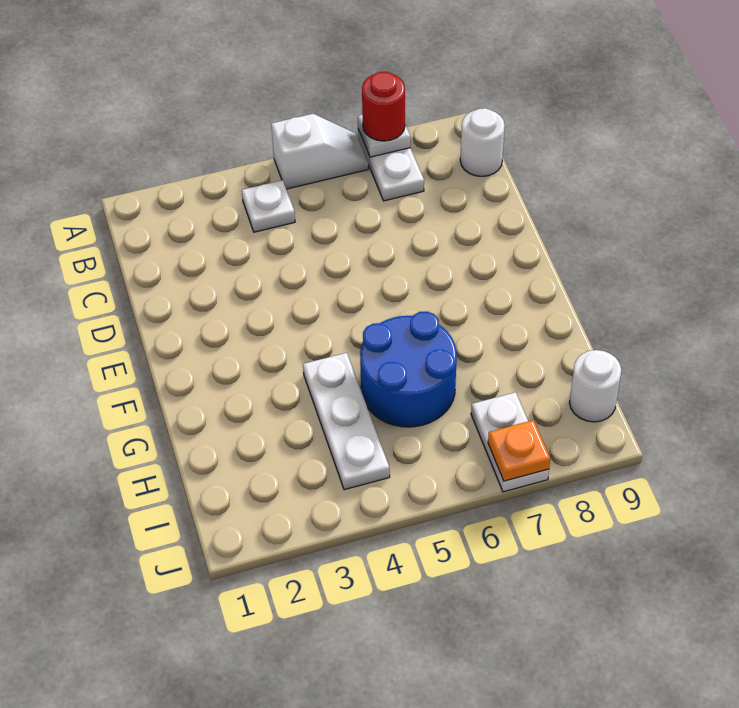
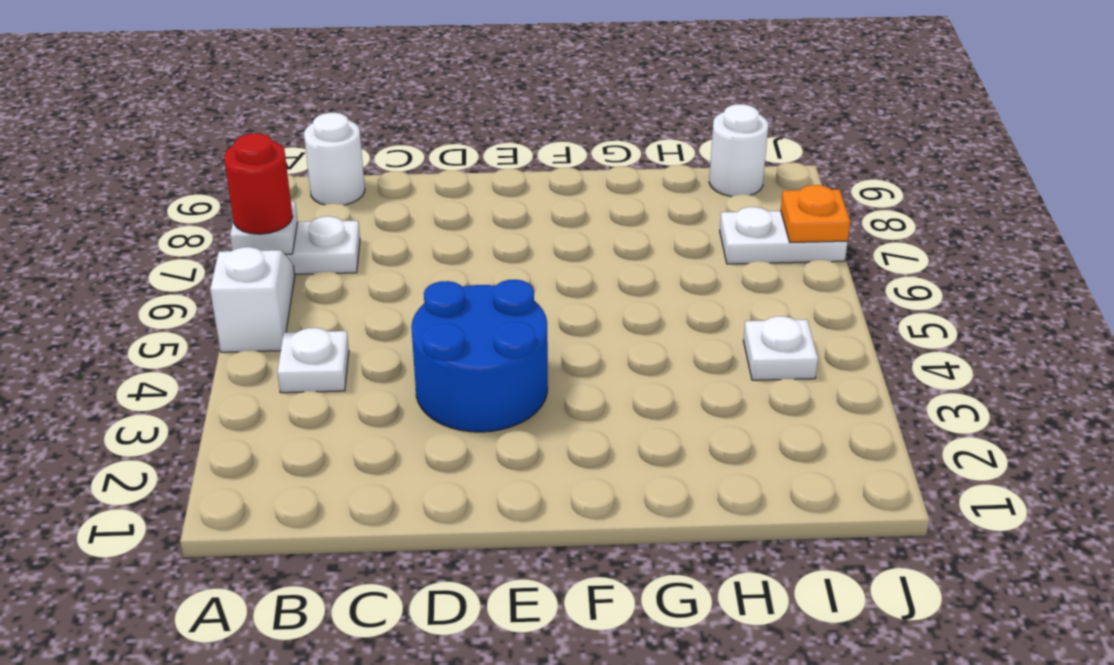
white plate G4:I4 level 1 -> white plate I4 level 1
blue round brick G5:H6 level 1 -> blue round brick D3:E4 level 1

